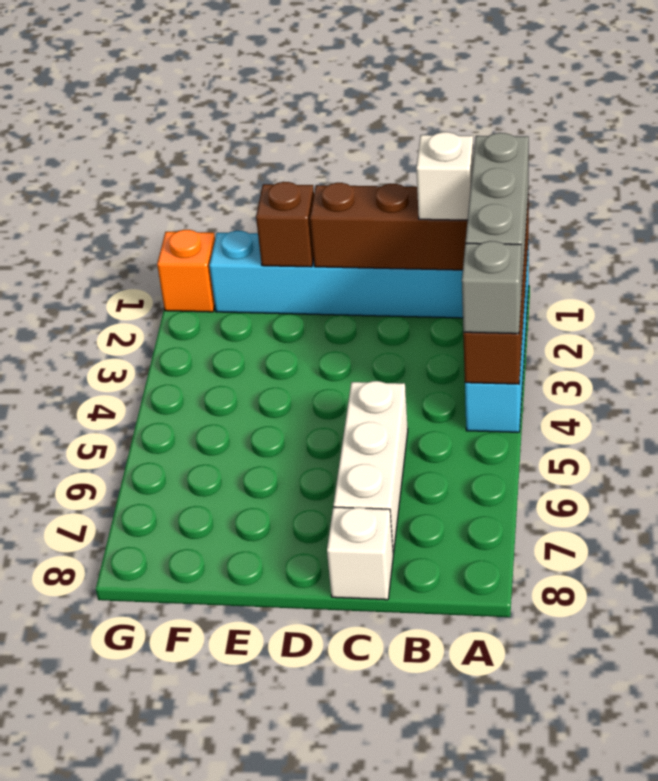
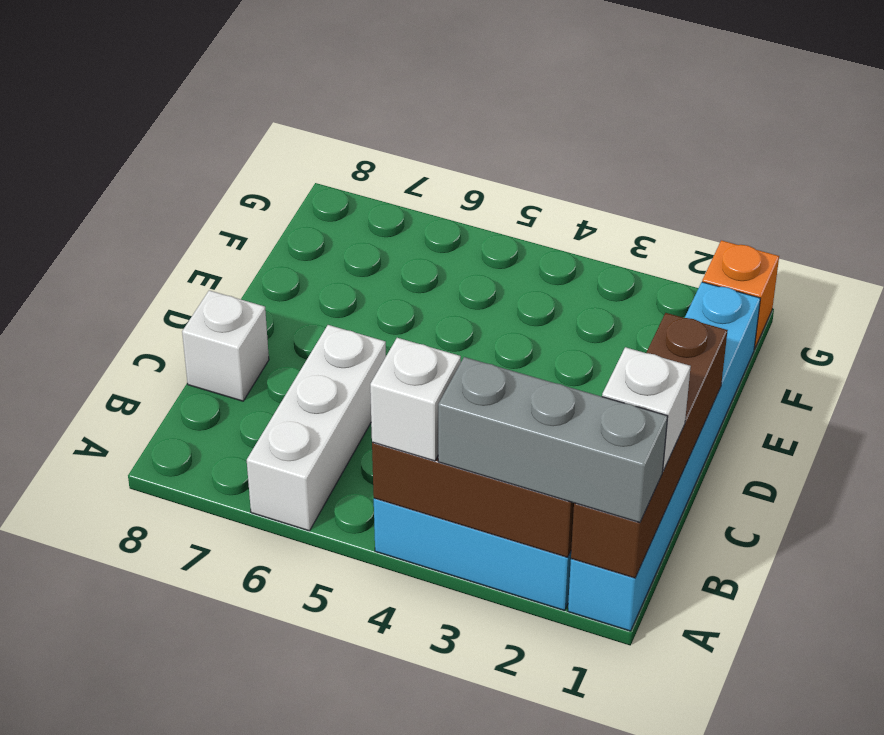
grey brick A4 level 3 -> white brick A4 level 3
white brick C5:C7 level 1 -> white brick A6:C6 level 1
brown brick E1 level 2 -> none

